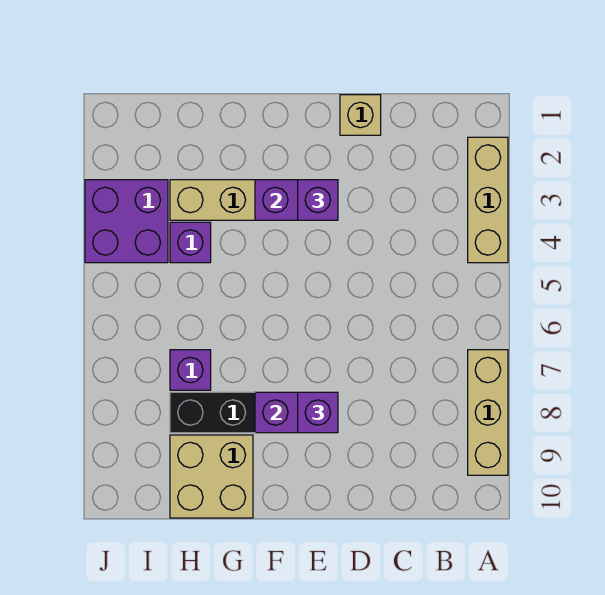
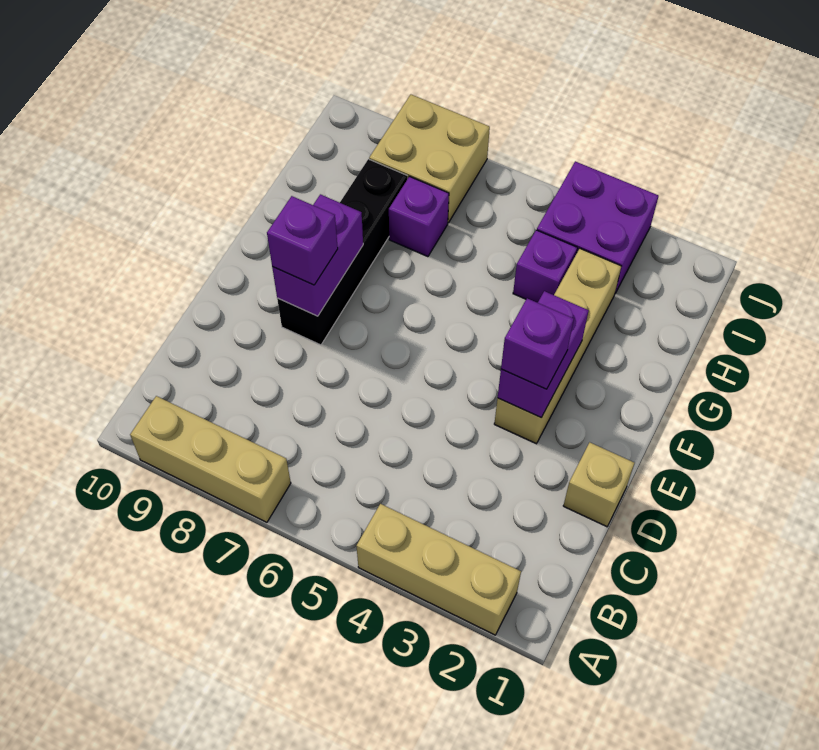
tan brick G9:H10 level 1 -> tan brick I7:J8 level 1

